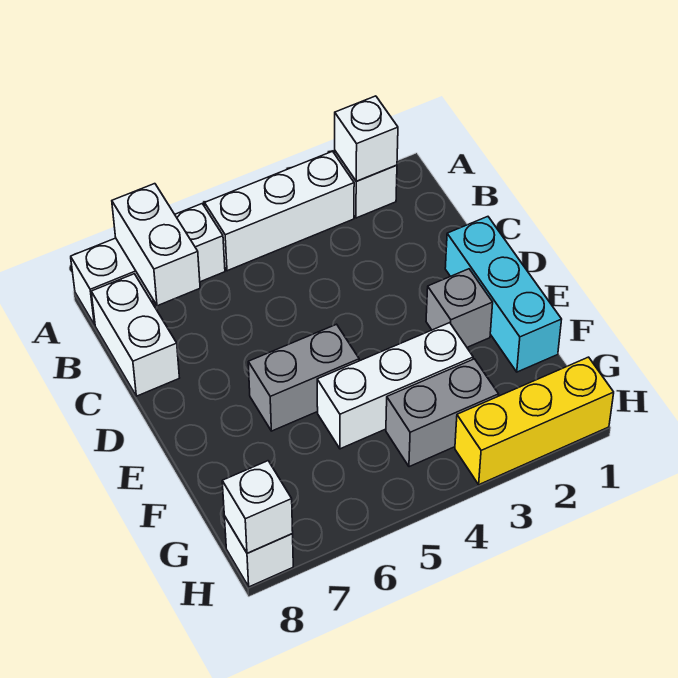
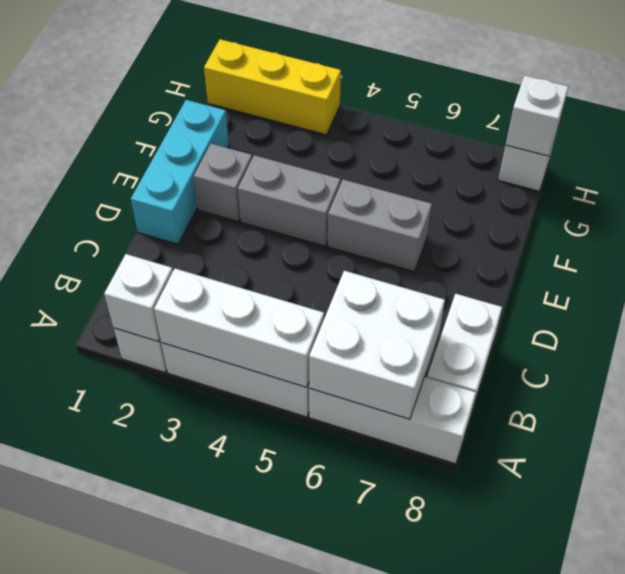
white brick A7:B7 level 2 -> white brick A6:B7 level 2
white brick F3:F5 level 1 -> white brick A3:A5 level 2
grey brick G3:G4 level 1 -> grey brick E3:E4 level 1

